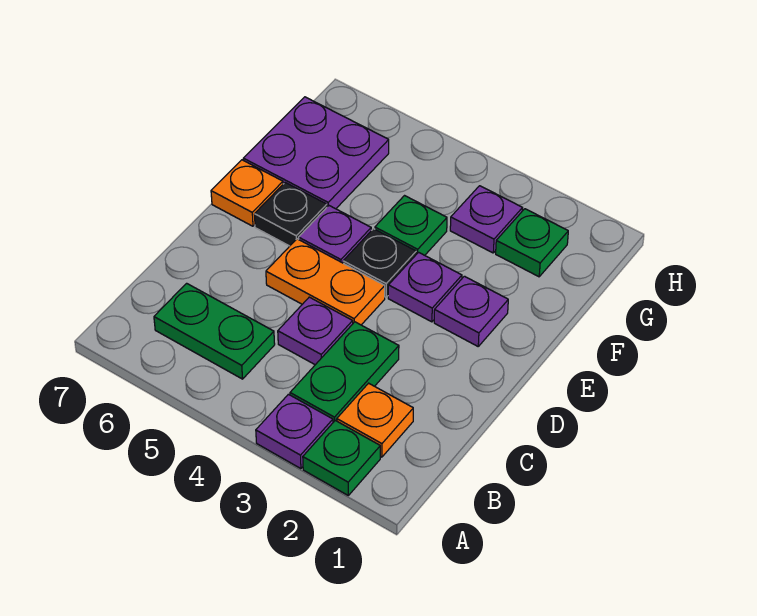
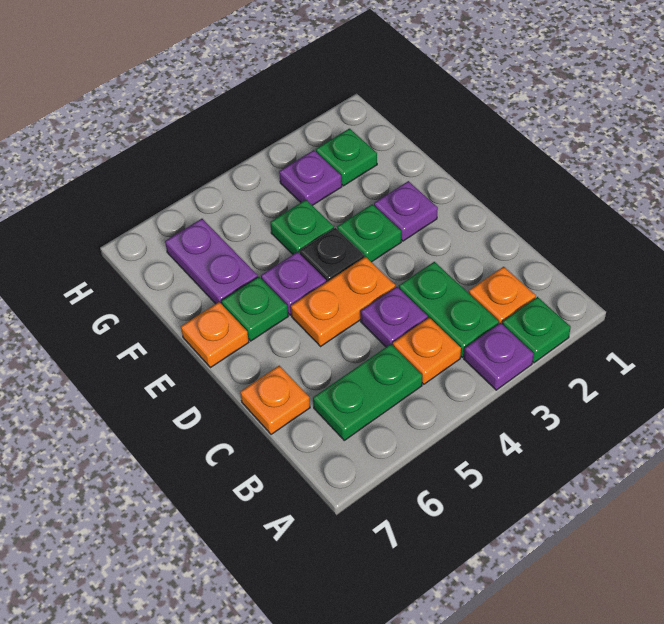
none -> orange plate B4 level 1
none -> orange plate C7 level 1
purple plate E3 level 1 -> green plate E3 level 1
black plate E6 level 1 -> green plate E6 level 1
purple plate F6:G7 level 1 -> purple plate F6:G6 level 1

